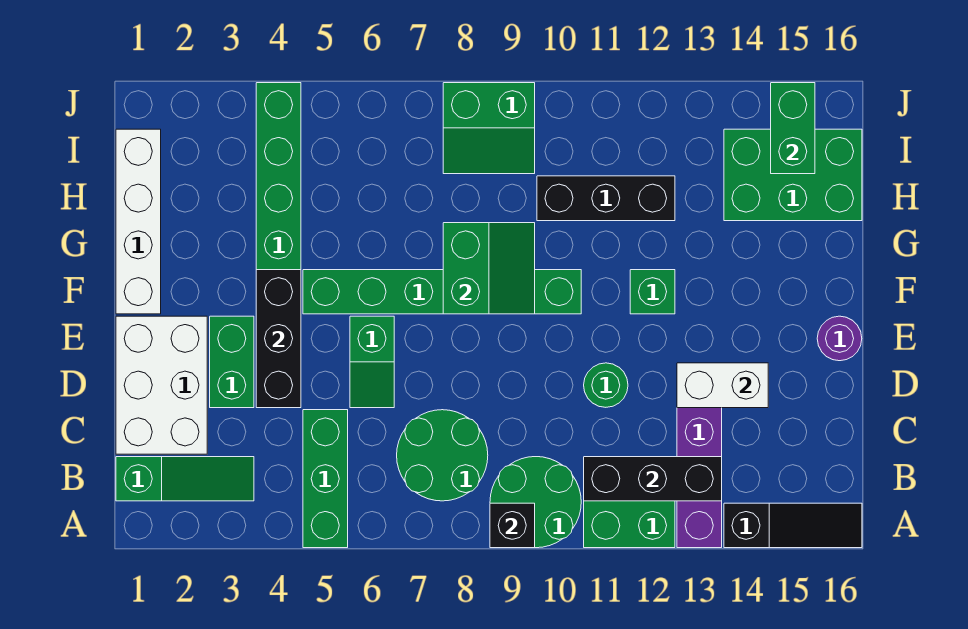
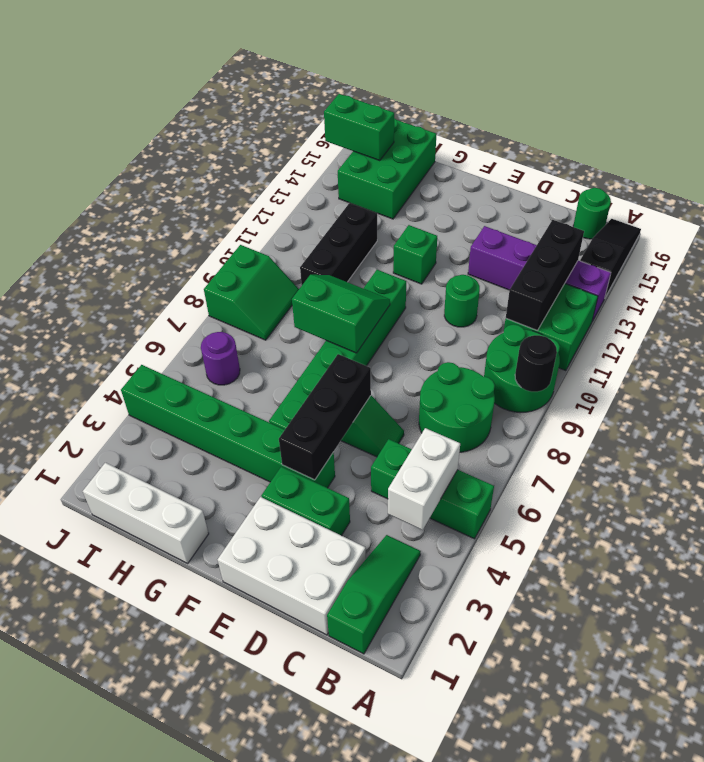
black brick A9 level 2 -> black round brick A9 level 2
none -> green round brick B16 level 1
black brick D4:F4 level 2 -> black brick E4:E6 level 2
white brick D13:D14 level 2 -> white brick B4:B5 level 2
purple round brick E16 level 1 -> purple round brick I6 level 1
white brick F1:I1 level 1 -> white brick G1:I1 level 1

